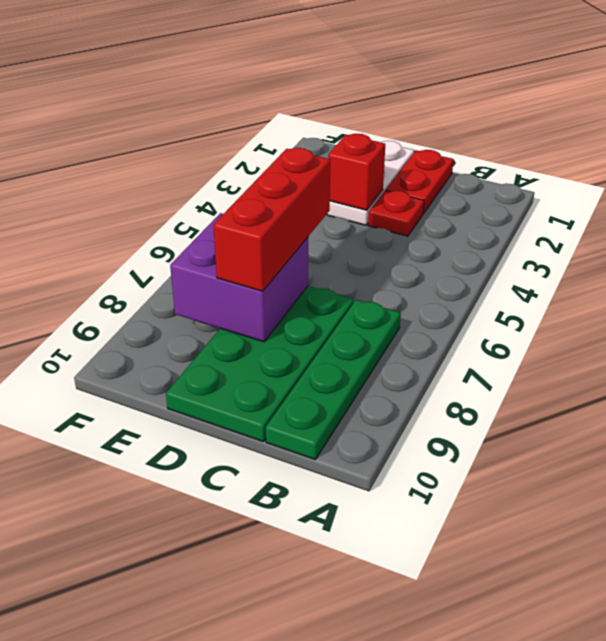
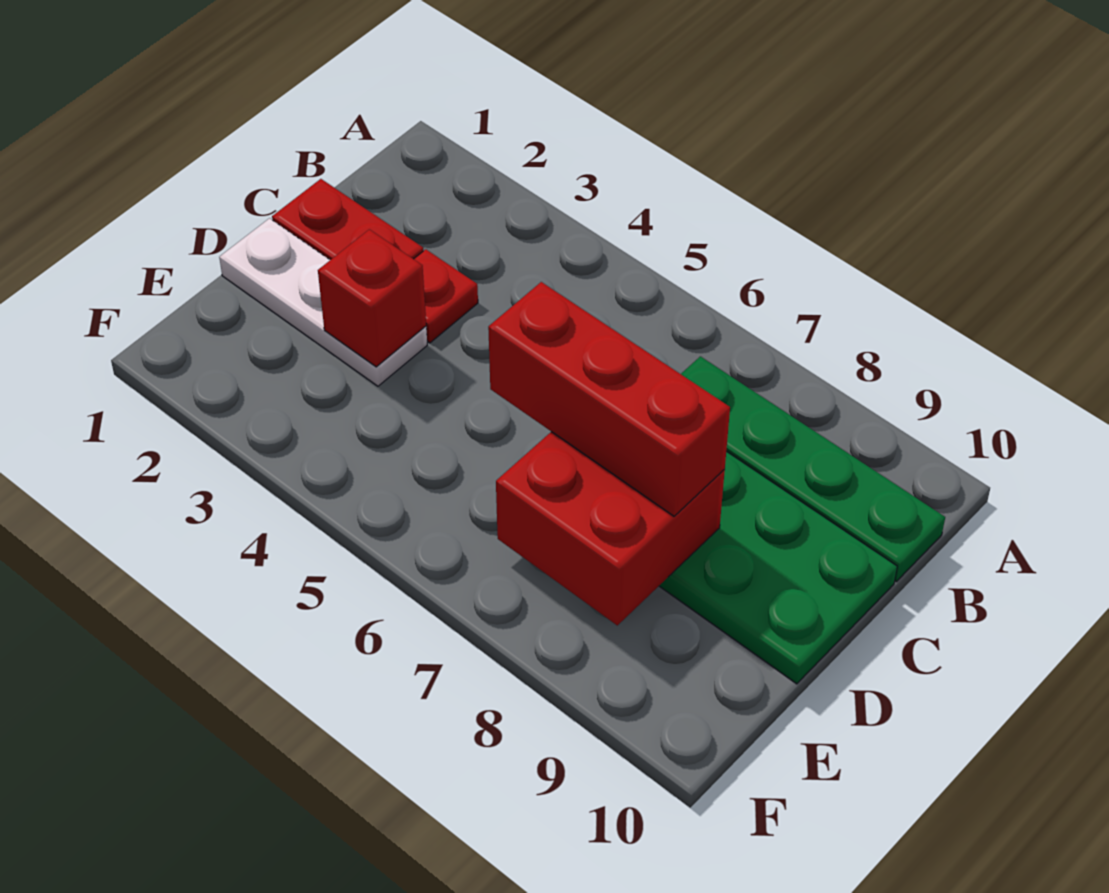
purple brick D7:E8 level 2 -> red brick D7:E8 level 2

